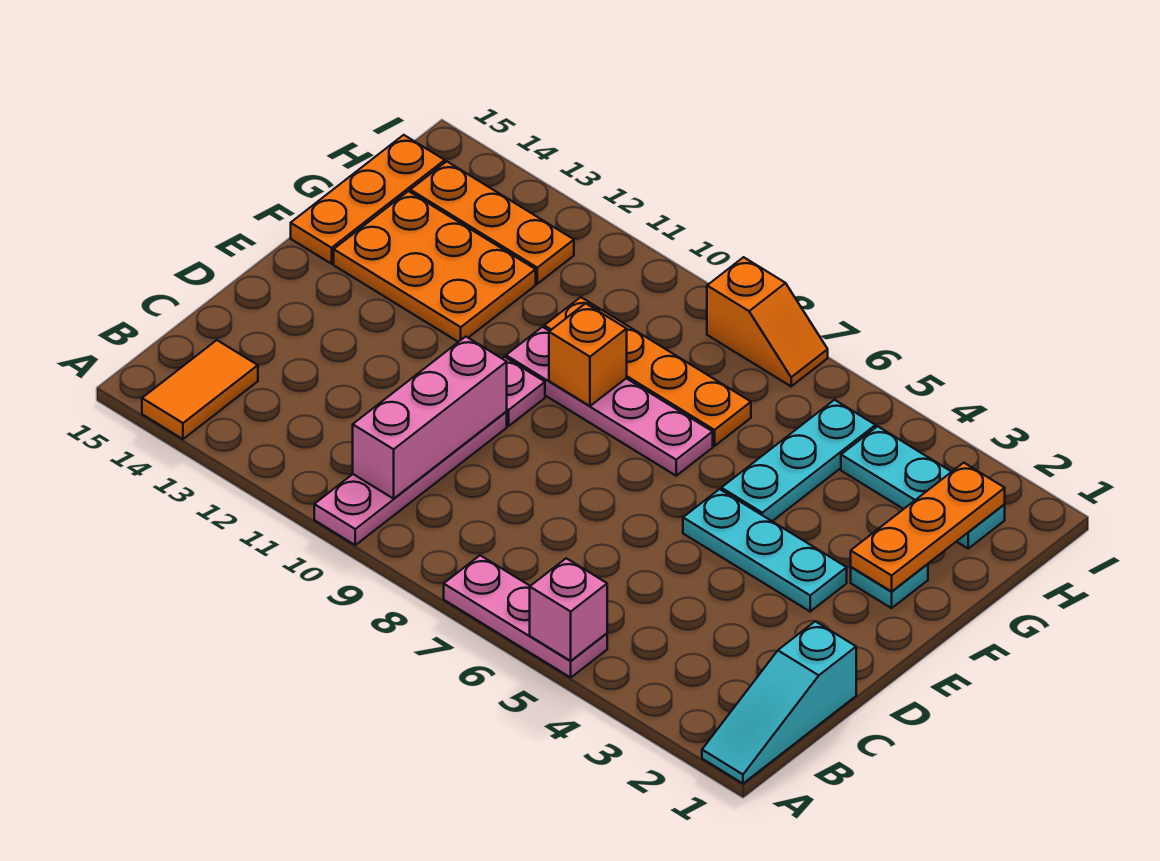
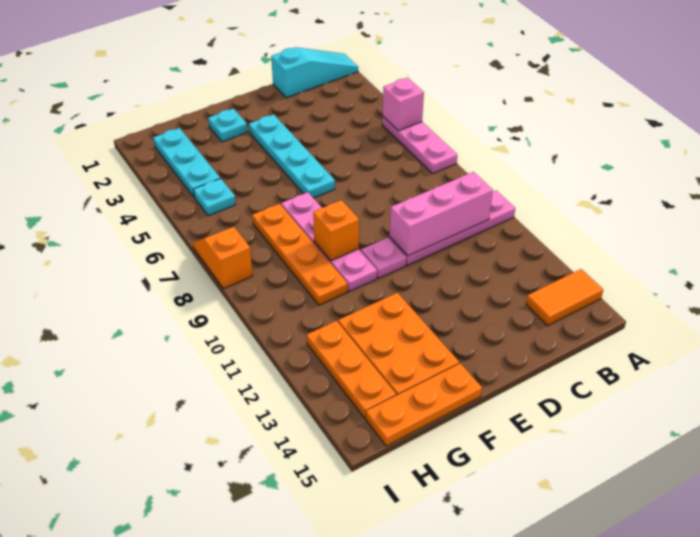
cyan plate E3:E5 level 1 -> cyan plate E3:E6 level 1
orange plate F2:H2 level 2 -> none
cyan plate F5:H5 level 1 -> cyan plate H5 level 1

